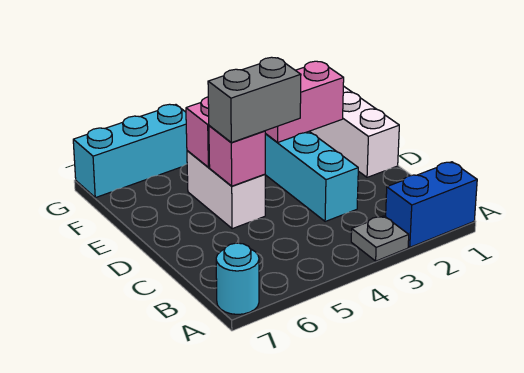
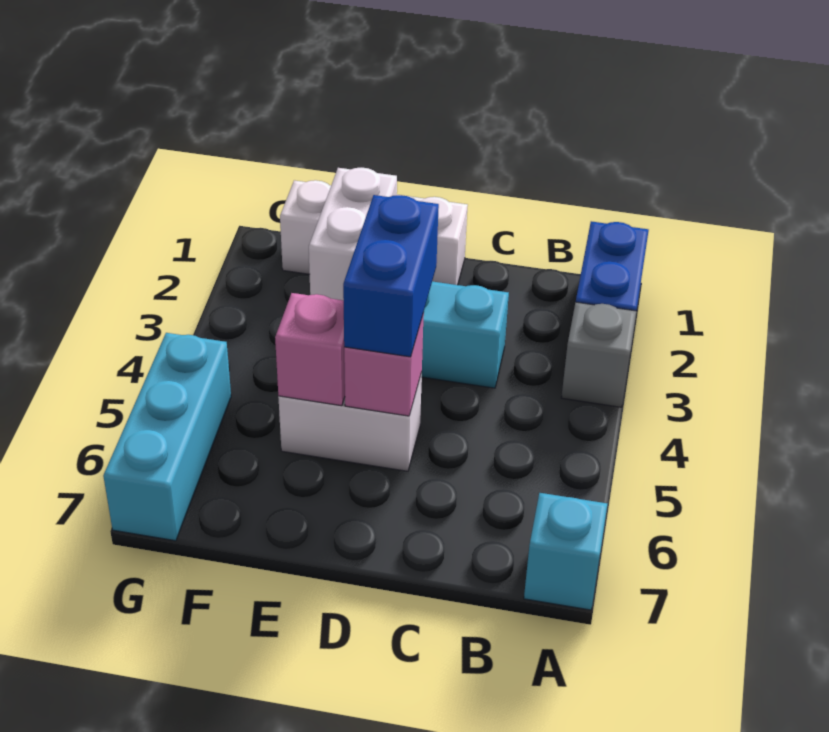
grey plate A3 level 1 -> grey brick A3 level 1
cyan round brick A7 level 1 -> cyan brick A7 level 1
grey brick D4:D5 level 3 -> blue brick D4:D5 level 3
pink brick E2:E3 level 2 -> white brick E2:E3 level 2

